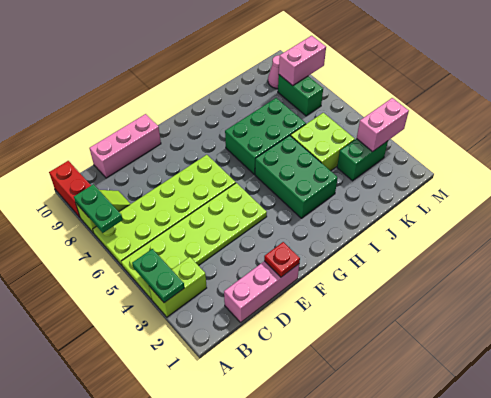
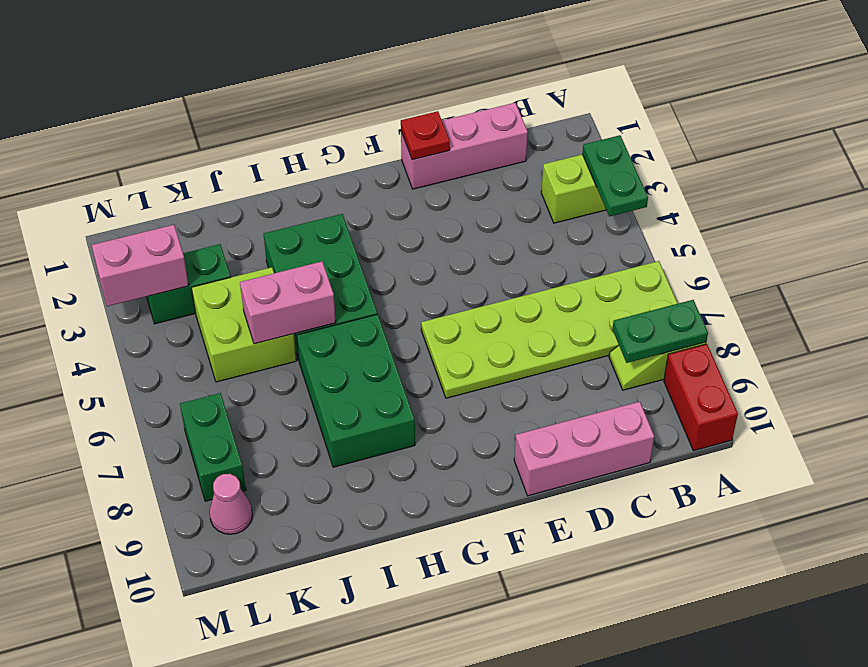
lime plate A4:F5 level 1 -> none
green plate A7:A8 level 2 -> green plate A8:B8 level 2
green brick H6:J7 level 1 -> green brick H6:I8 level 1
pink brick L8:M8 level 2 -> pink brick I5:J5 level 2

